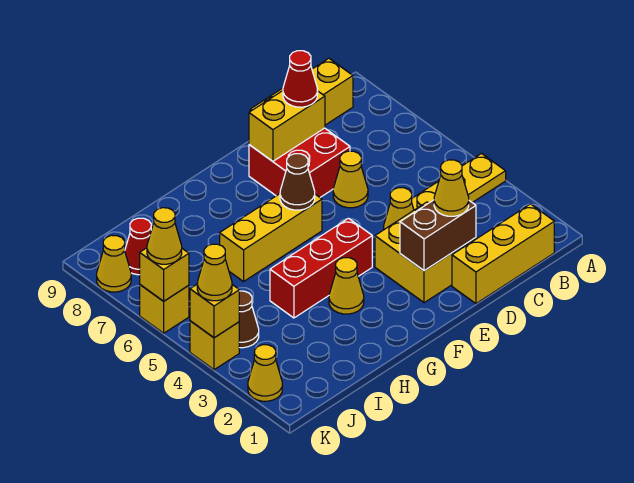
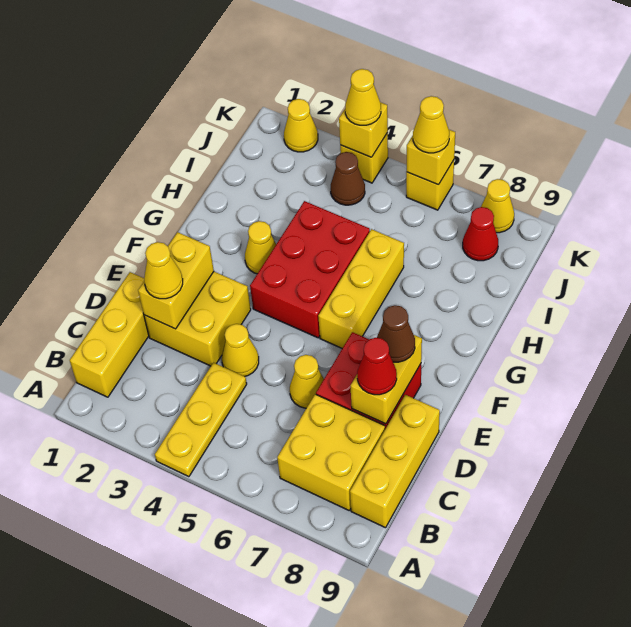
none -> yellow brick B7:C8 level 1
brown brick D2:E2 level 2 -> yellow brick D2:E2 level 2
red brick F4:H4 level 1 -> red brick F4:H5 level 1
brown cone F6 level 2 -> brown cone E8 level 3

